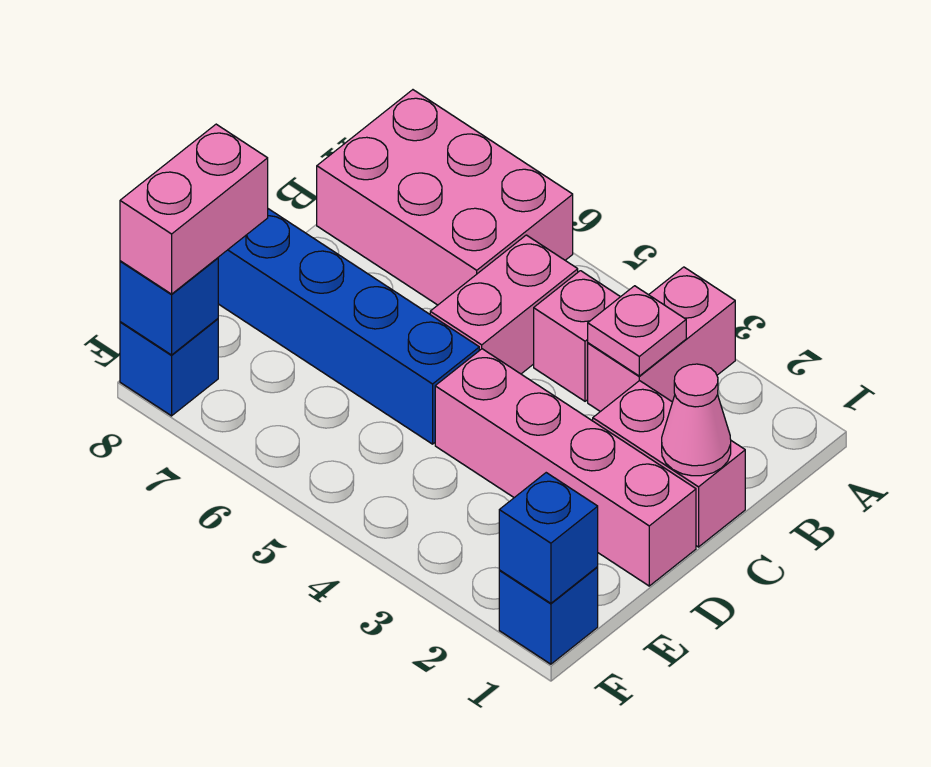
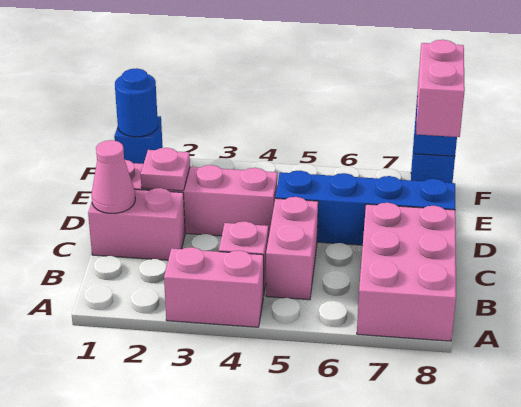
pink brick A3:B3 level 1 -> pink brick A3:A4 level 1
pink brick A6:B8 level 1 -> pink brick A7:C8 level 1
pink plate B3 level 2 -> pink plate D2 level 2
blue brick F1 level 2 -> blue round brick F1 level 2

